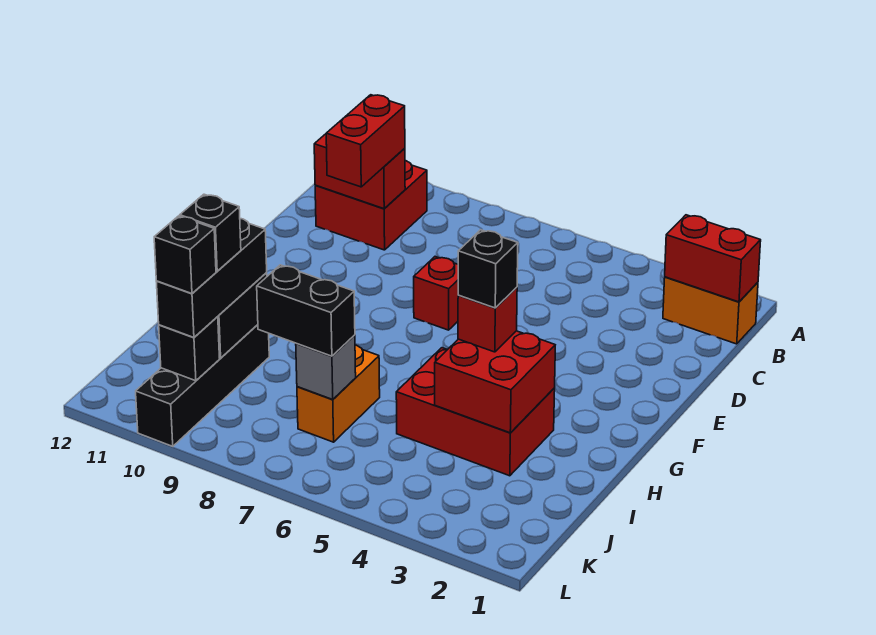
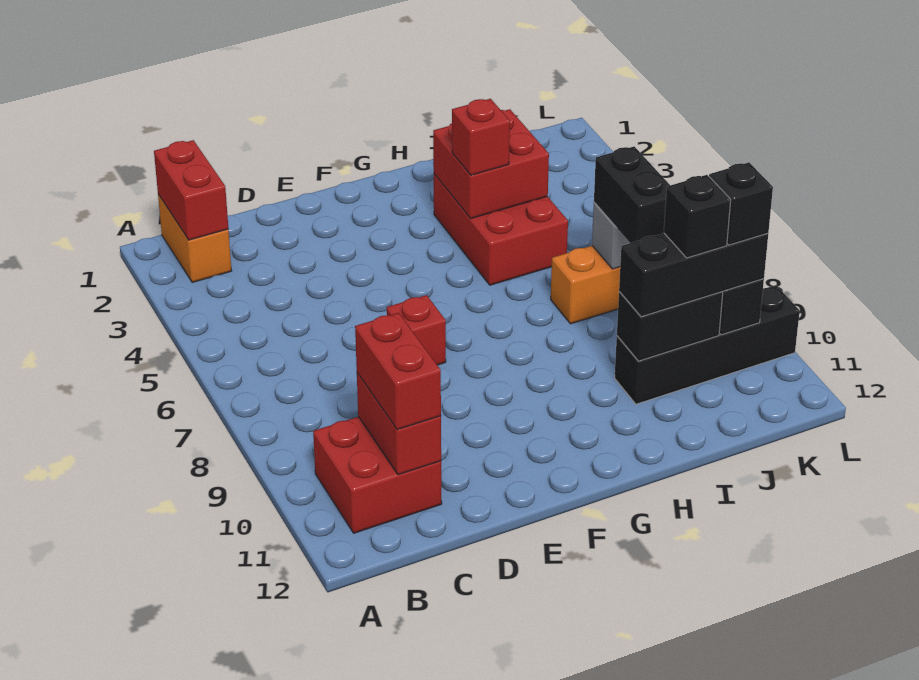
red brick C10:D10 level 3 -> red brick C10:C11 level 3
black brick H4 level 4 -> none

